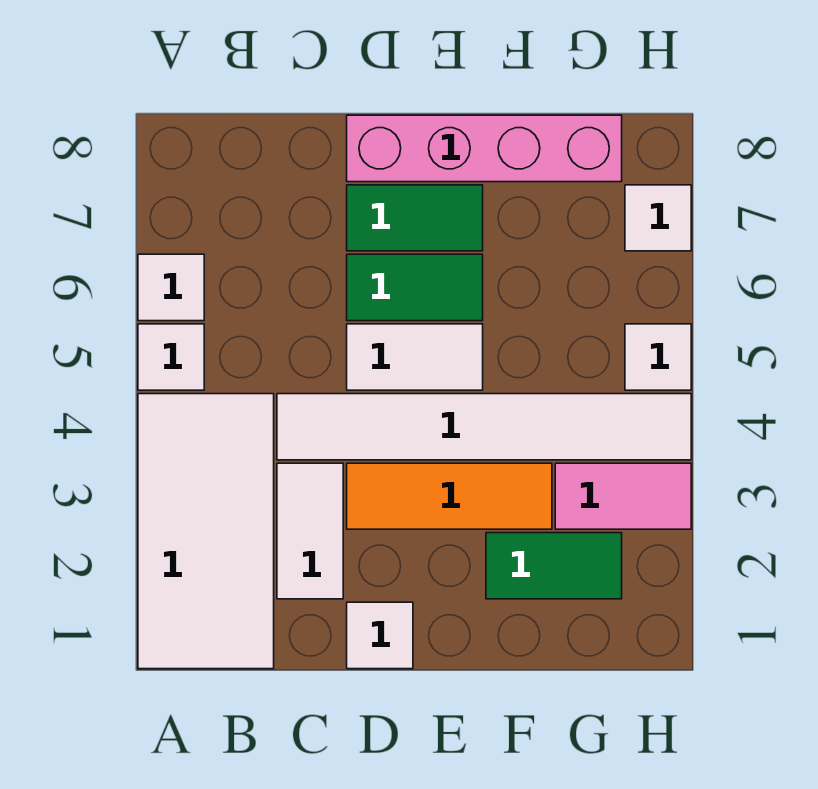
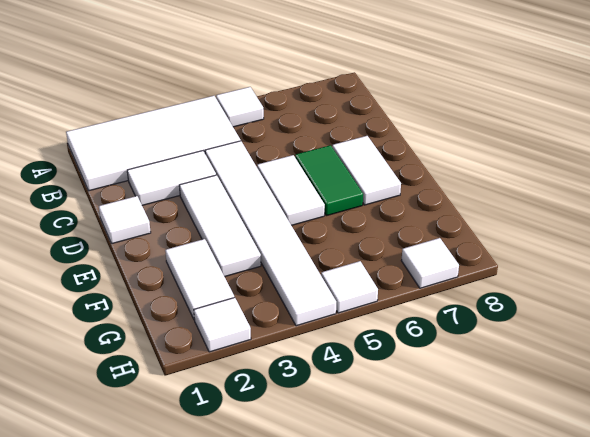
white tile A6 level 1 -> white tile H2 level 1
orange tile D3:F3 level 1 -> white tile D3:F3 level 1
green tile D7:E7 level 1 -> white tile D7:E7 level 1
pink brick D8:G8 level 1 -> none
green tile F2:G2 level 1 -> white tile F2:G2 level 1
pink tile G3:H3 level 1 -> none

